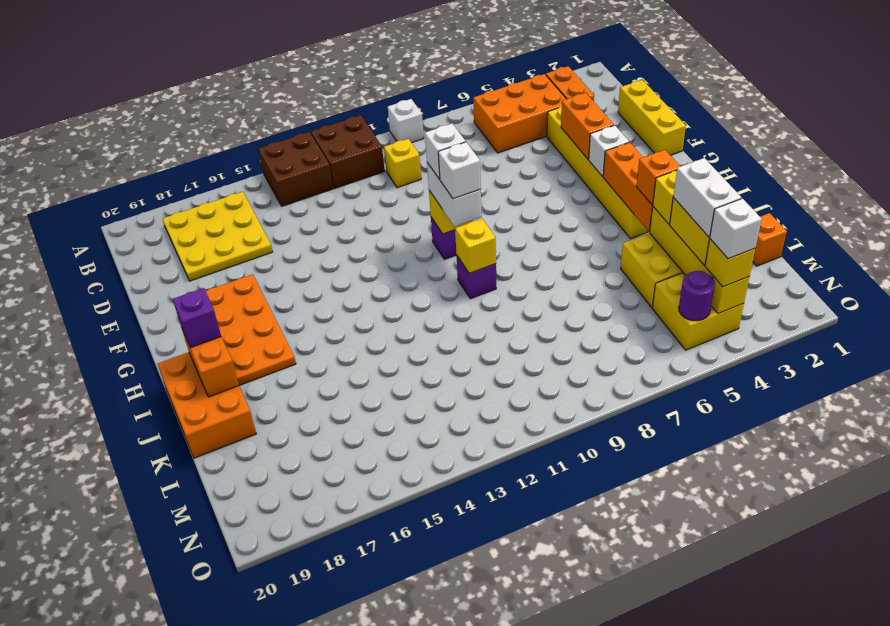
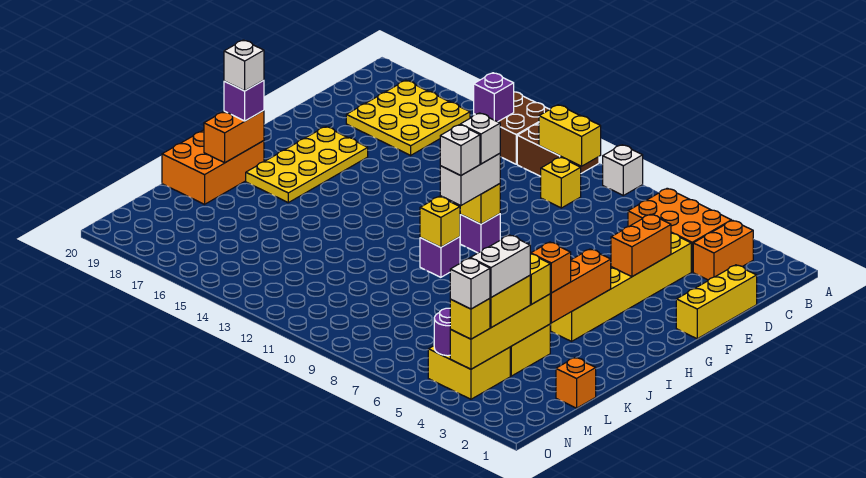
none -> yellow brick B10:B11 level 2
none -> purple brick B14 level 2
orange plate F17:I18 level 1 -> yellow plate F17:I18 level 1
white brick G4 level 2 -> white brick I19 level 4

